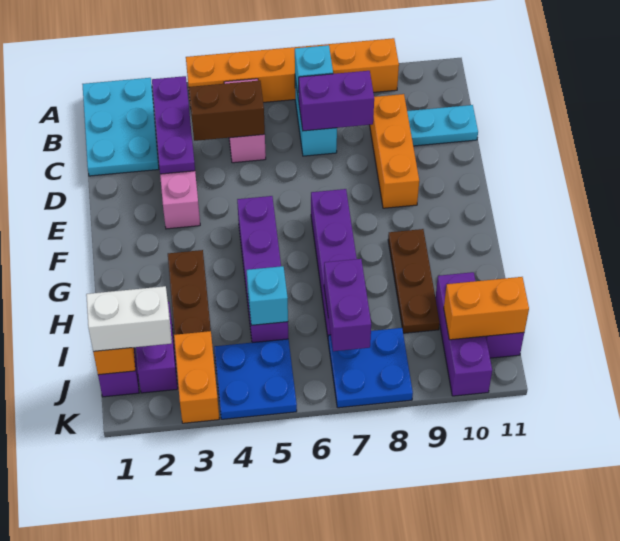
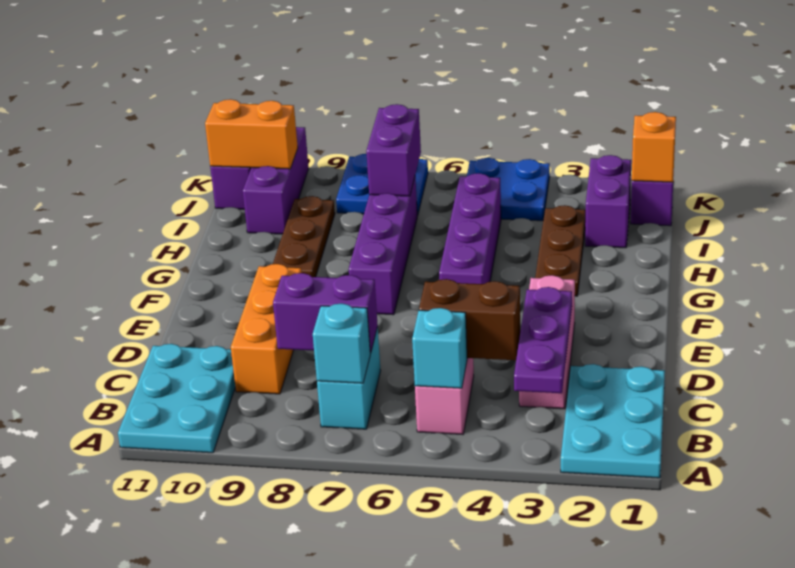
orange brick A4:A9 level 1 -> none
cyan plate C10:C11 level 1 -> cyan plate A10:C11 level 1
cyan brick I5 level 2 -> cyan brick B5 level 2
white brick J1:J2 level 3 -> none
orange brick J3:K3 level 1 -> none

